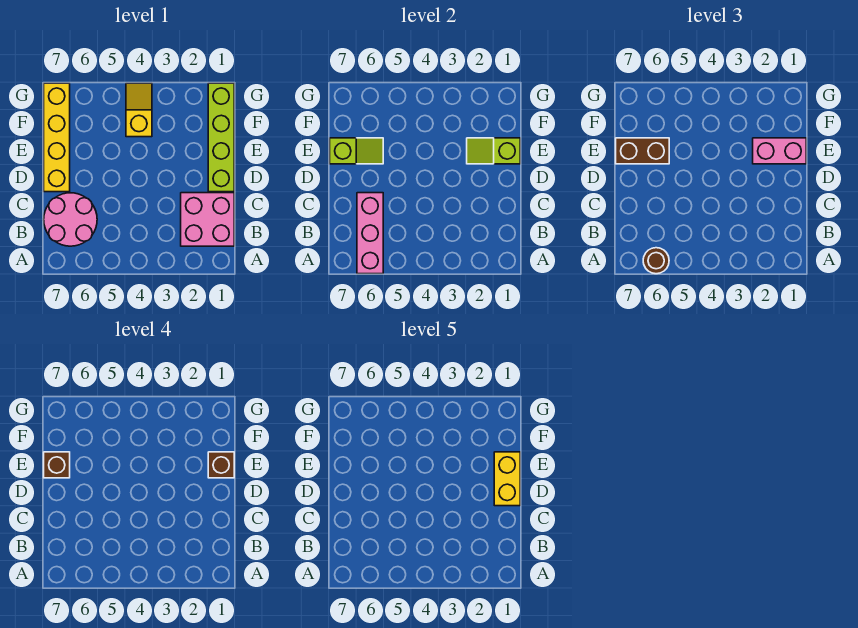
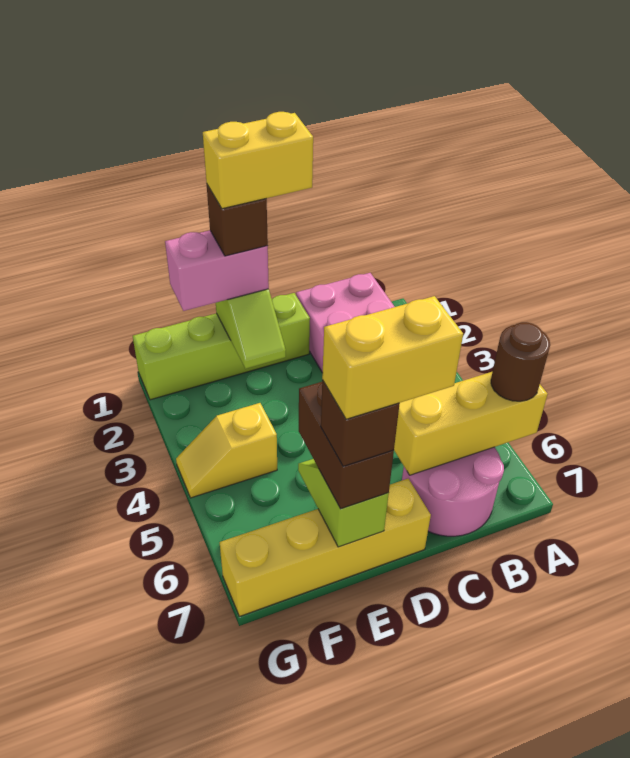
pink brick A6:C6 level 2 -> yellow brick A6:C6 level 2
none -> yellow brick D7:E7 level 5
pink brick E1:E2 level 3 -> pink brick E1:F1 level 3

